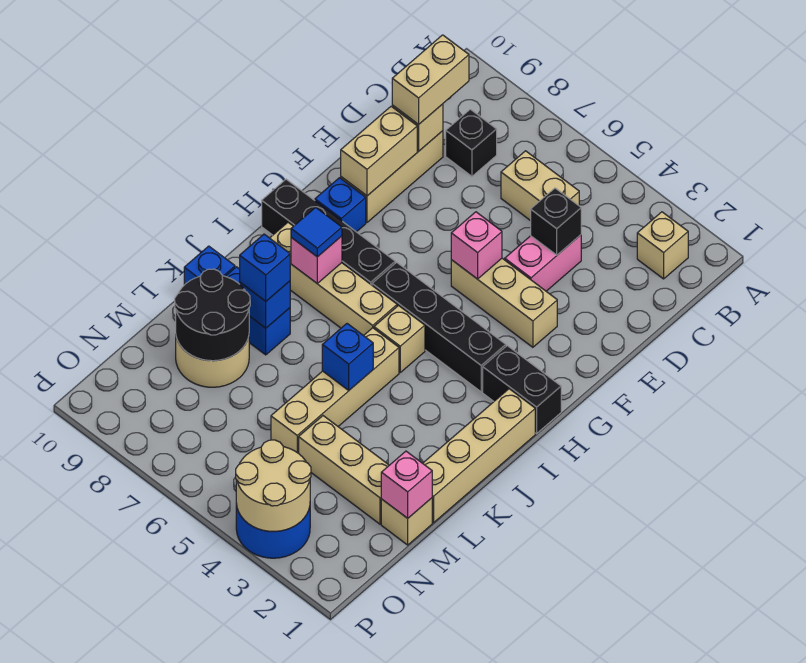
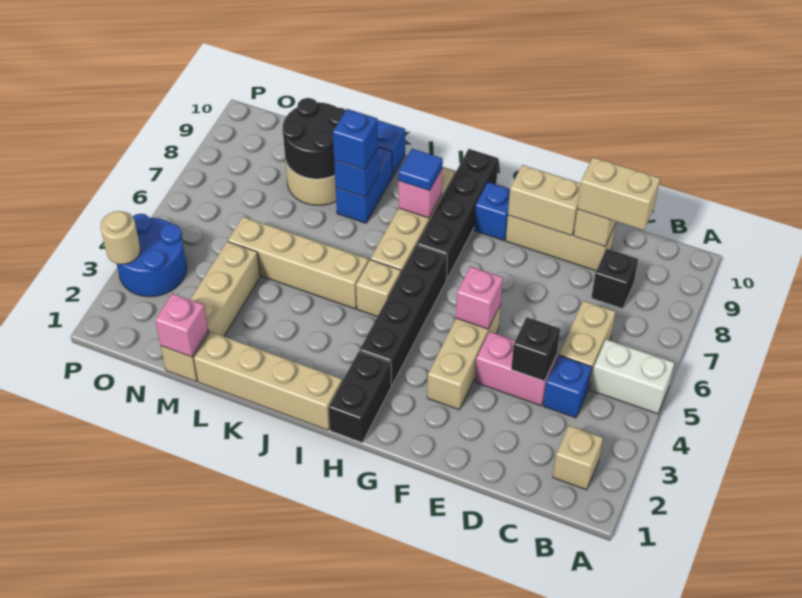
none -> white brick A5:B5 level 1
blue brick K5 level 2 -> blue brick C4 level 1
tan round brick O3:P4 level 2 -> tan round brick P3 level 2

